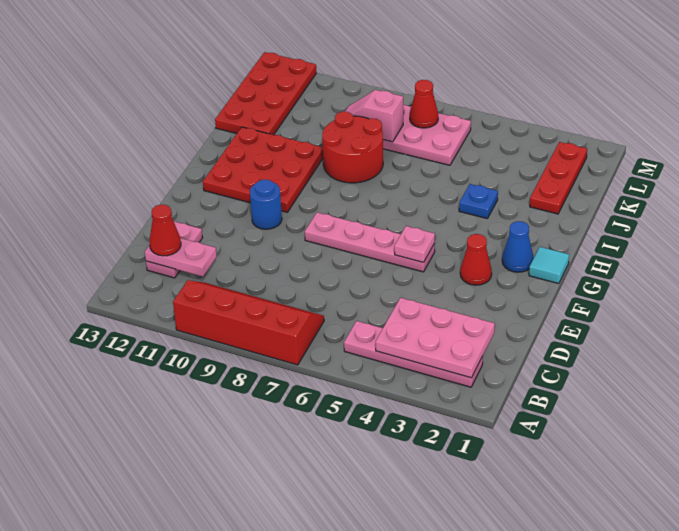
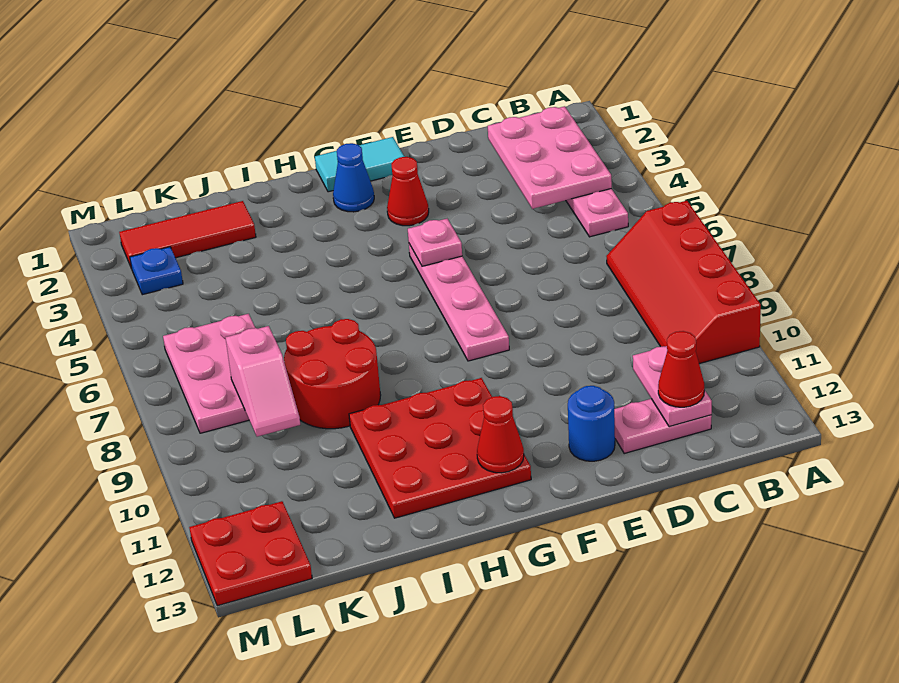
blue round brick F10 level 1 -> blue round brick E12 level 1
cyan tile G1 level 1 -> cyan tile F1:G1 level 1
blue plate I4 level 1 -> blue plate L3 level 1
red plate J2:L2 level 1 -> red tile J2:L2 level 1
red plate J12:M13 level 1 -> red plate L12:M13 level 1
red cone L7 level 2 -> red cone G12 level 2

